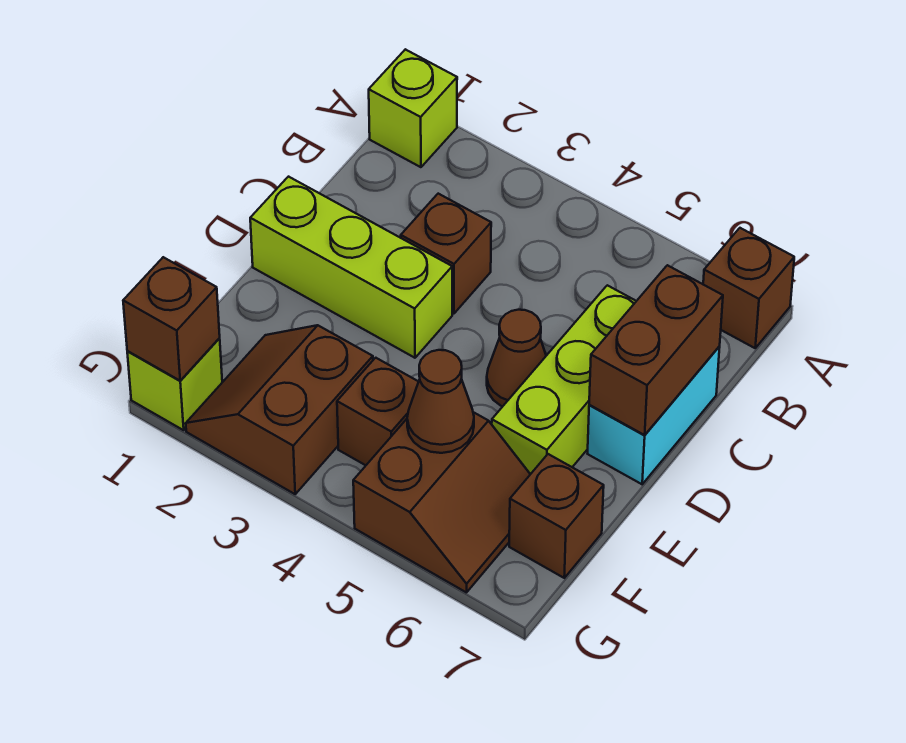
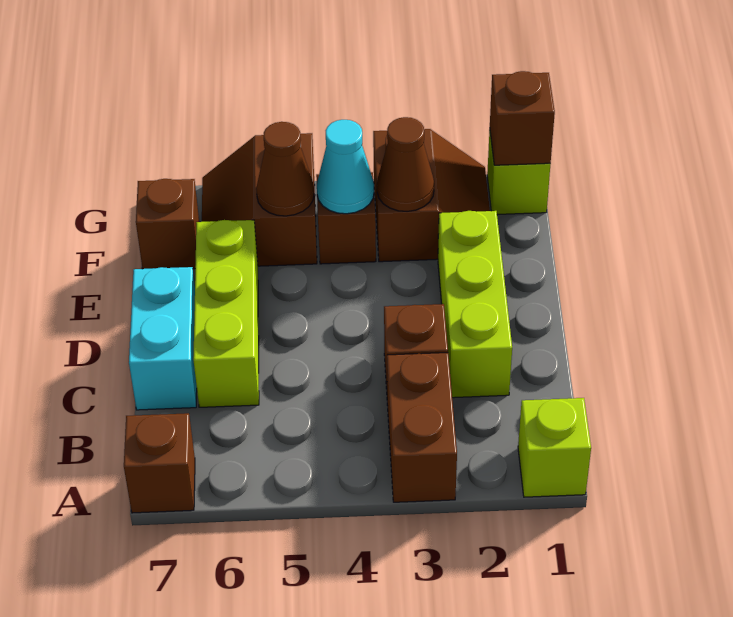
brown brick C7:D7 level 2 -> brown brick A3:B3 level 1
lime brick D1:D3 level 1 -> lime brick C2:E2 level 1
brown cone D5 level 1 -> brown cone F3 level 2
none -> cyan cone F4 level 2

